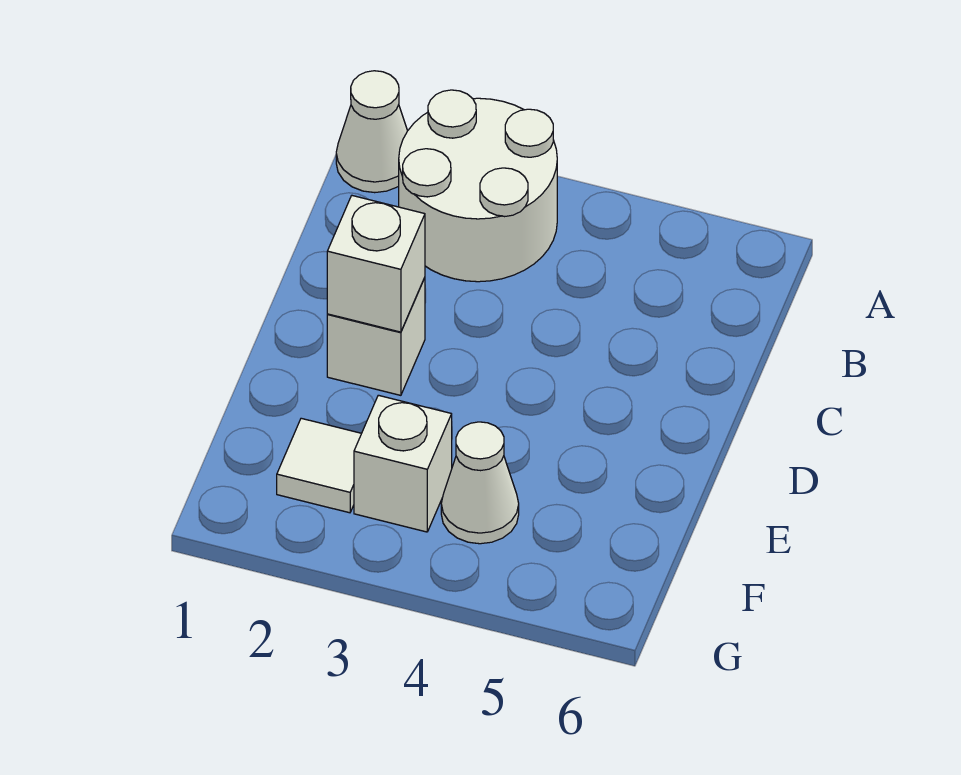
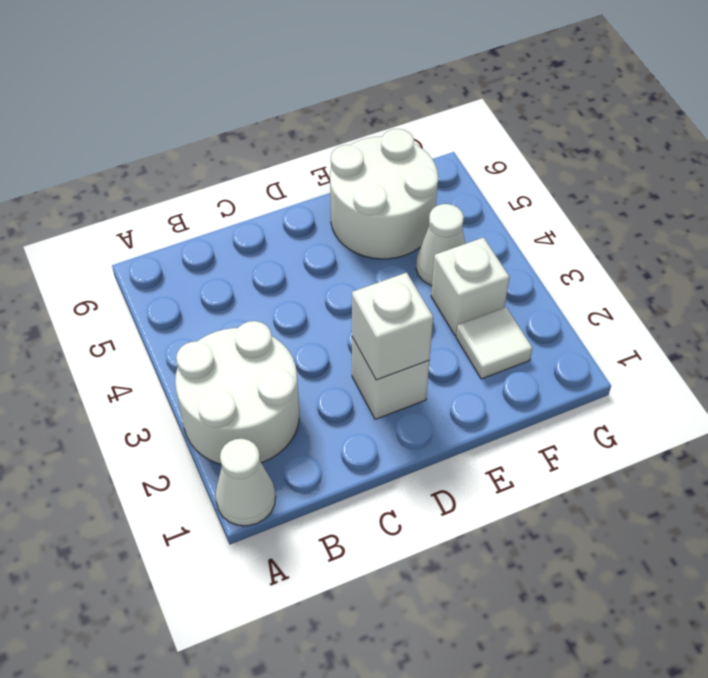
none -> white round brick E5:F6 level 1

